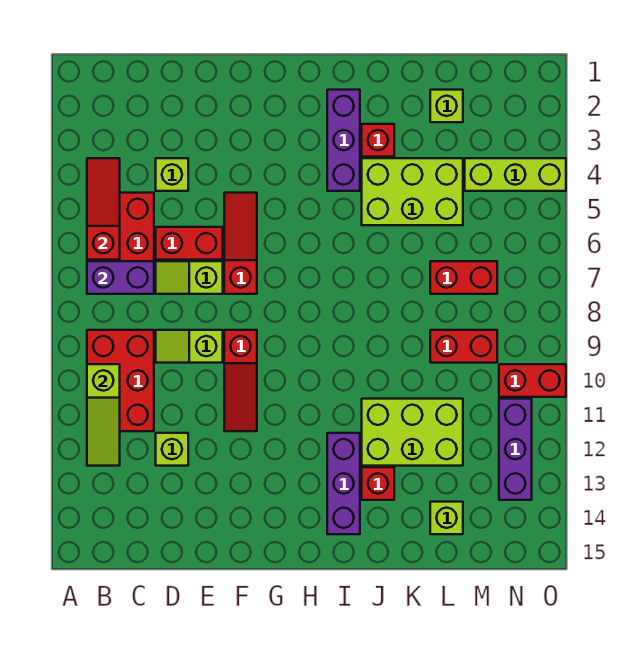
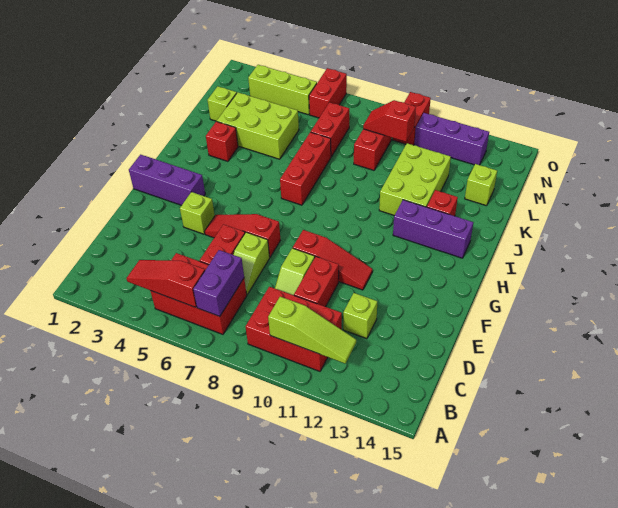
lime brick D4 level 1 -> lime brick F4 level 1
none -> red brick D10:E10 level 1
purple brick I2:I4 level 1 -> purple brick G1:G3 level 1
none -> red brick I7:K7 level 1
lime brick J4:L5 level 1 -> lime brick K3:L5 level 1
lime brick M4:O4 level 1 -> lime brick N3:N5 level 1
none -> red slope M9:M10 level 2 top 10
none -> red brick N6:O6 level 1

